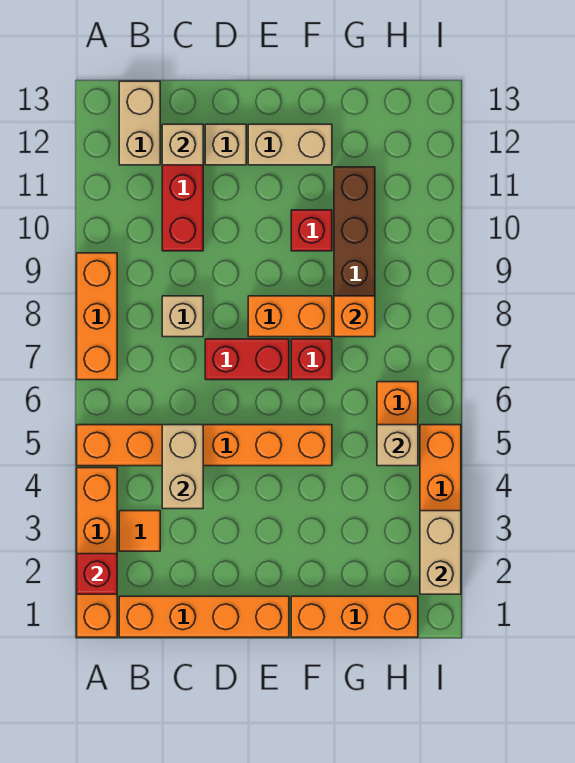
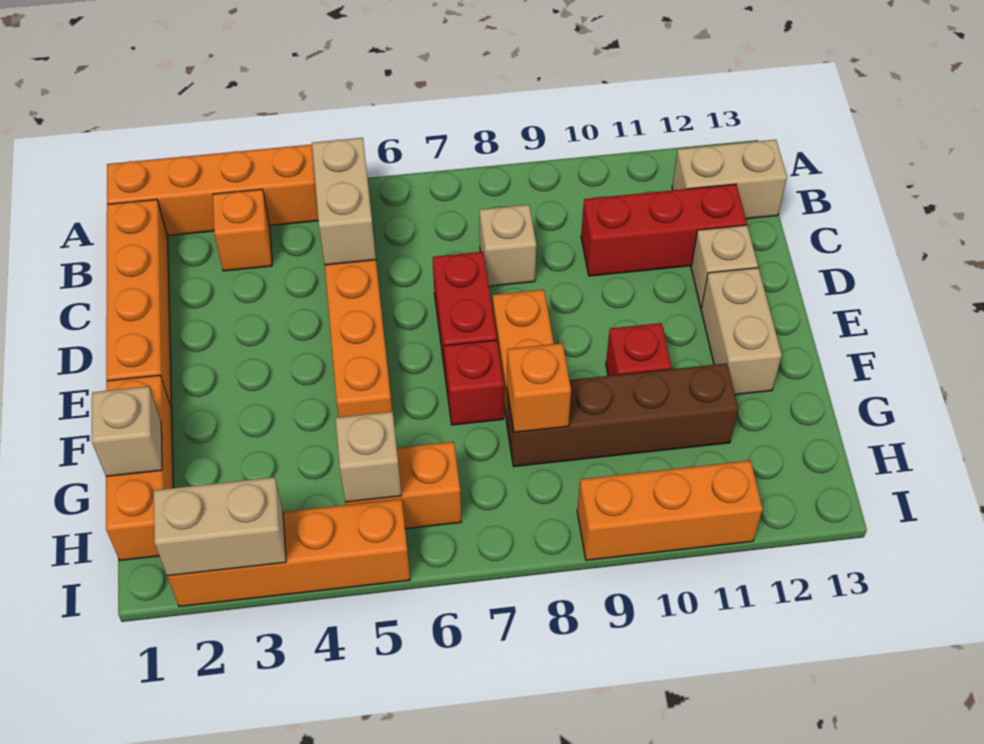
red brick A2 level 2 -> none
orange brick A7:A9 level 1 -> orange brick I9:I11 level 1
orange tile B3 level 1 -> orange brick B3 level 1
tan brick C4:C5 level 2 -> tan brick B5:C5 level 2
tan brick C12 level 2 -> tan brick G1 level 2

